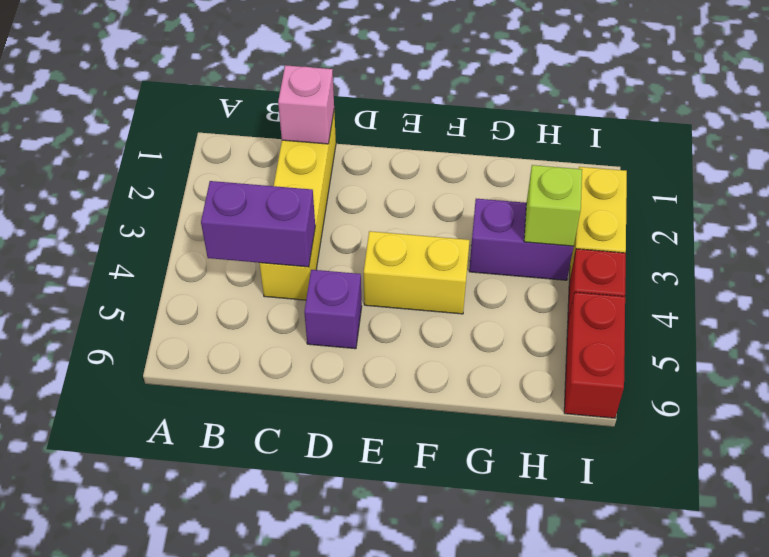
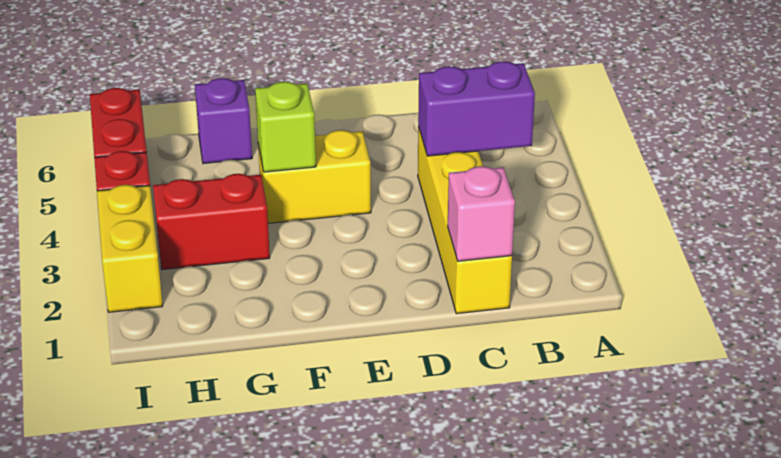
purple brick D5 level 1 -> purple brick G6 level 1
purple brick G3:H3 level 1 -> red brick G3:H3 level 1
lime brick H3 level 2 -> lime brick F4 level 2

